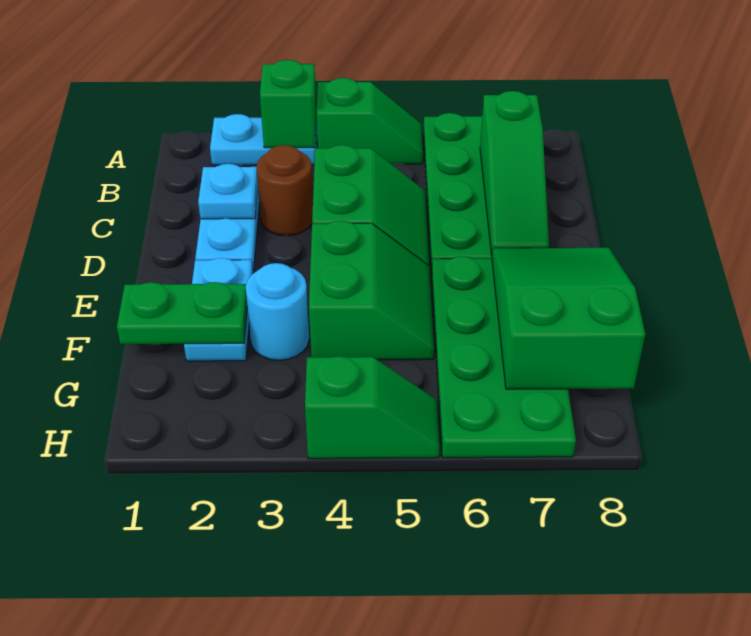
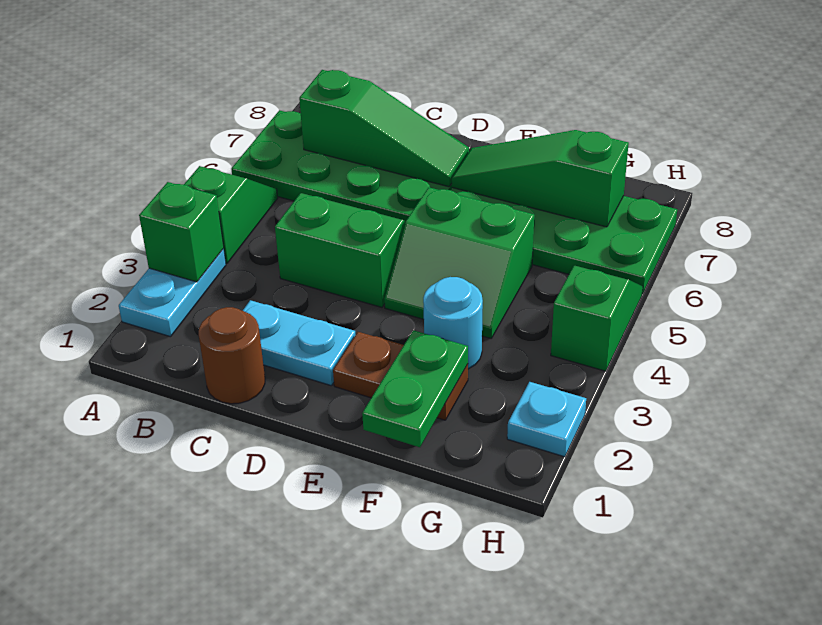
cyan plate C2 level 2 -> cyan plate H2 level 1
brown round brick C3 level 1 -> brown round brick C1 level 1
cyan plate E2:F2 level 1 -> brown plate E2:F2 level 1
green slope E4:F5 level 1 top 4 -> green slope E4:F5 level 1 top 5
green slope E7:G8 level 2 top G -> green slope E7:G7 level 2 top G

